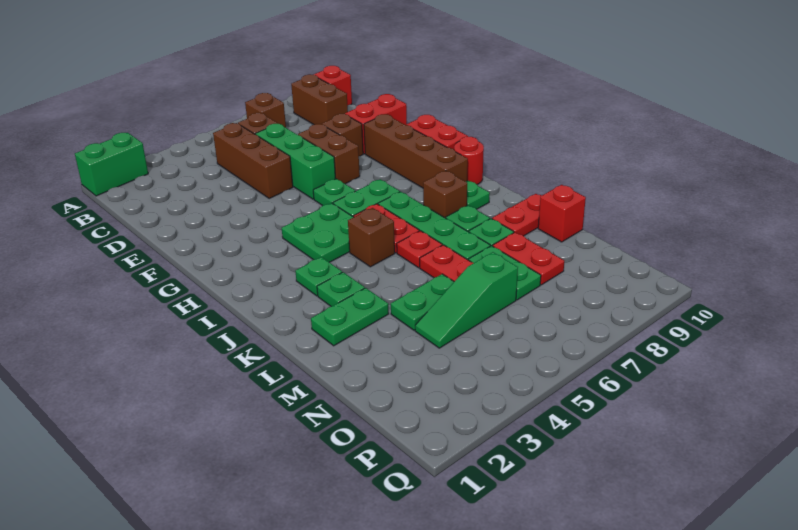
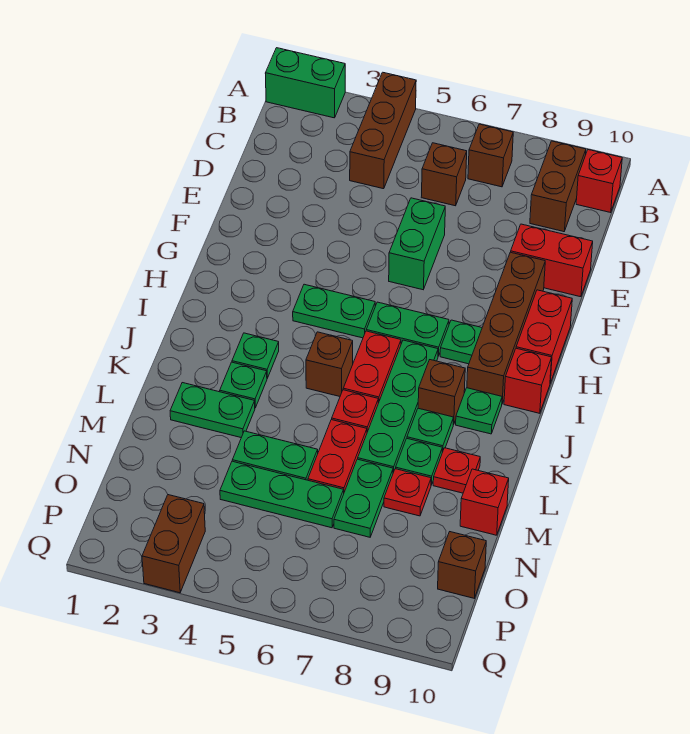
brown brick C5:E5 level 1 -> brown brick A4:C4 level 1
green brick D6:F6 level 1 -> green brick E6:F6 level 1
brown brick E7:F7 level 1 -> brown brick P3:Q3 level 1
brown brick E8 level 1 -> brown brick O10 level 1
green plate G6 level 1 -> green plate H8 level 1
green plate H4:I5 level 1 -> green plate H4:H5 level 1
red round brick I10 level 1 -> red brick I10 level 1
red plate L9:L10 level 1 -> red plate L9 level 1
red plate M8:N8 level 1 -> red plate M8 level 1
green slope N4:N6 level 1 top 6 -> green plate N4:N6 level 1

